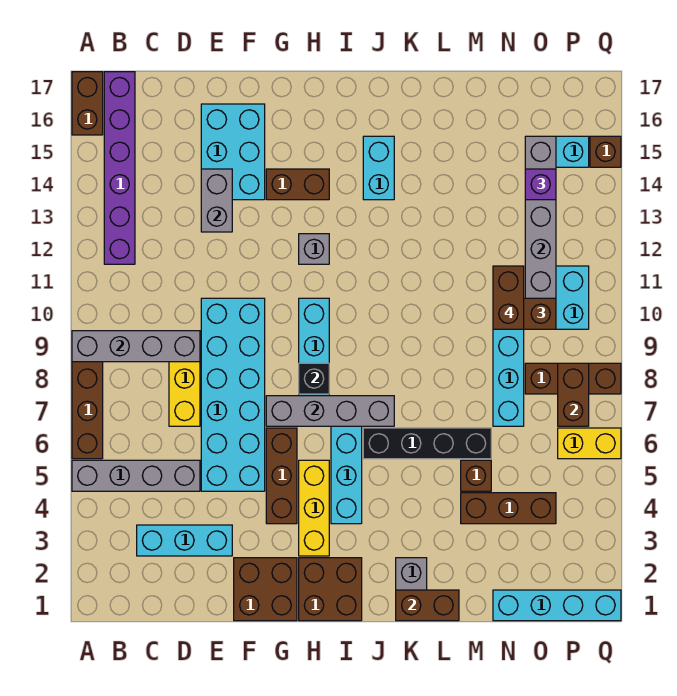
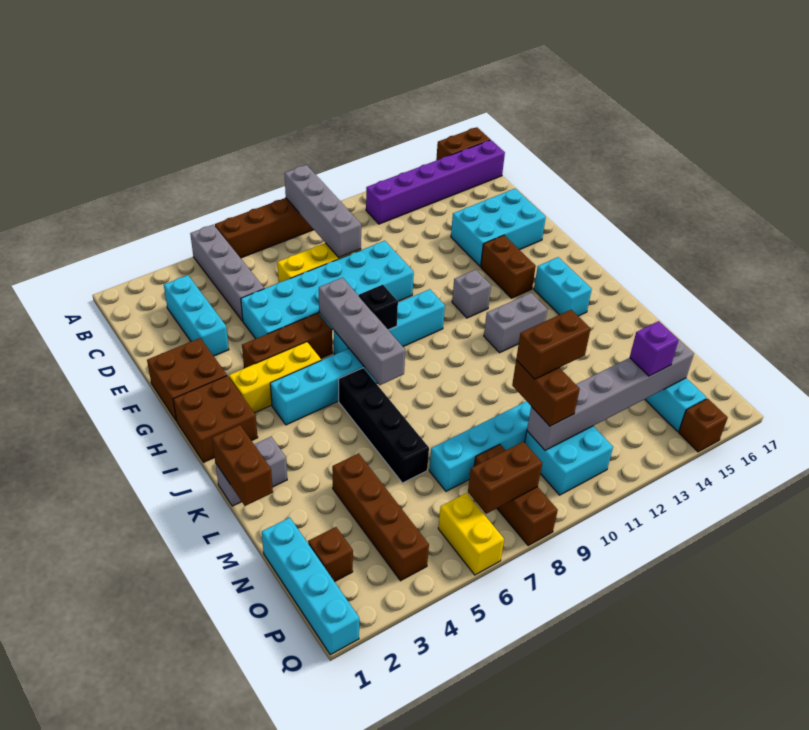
grey brick E13:E14 level 2 -> grey brick J12:J13 level 1
cyan brick J14:J15 level 1 -> cyan brick I15:J15 level 1
brown brick M4:O4 level 1 -> brown brick M4:P4 level 1
brown brick M5 level 1 -> brown brick O2 level 1

